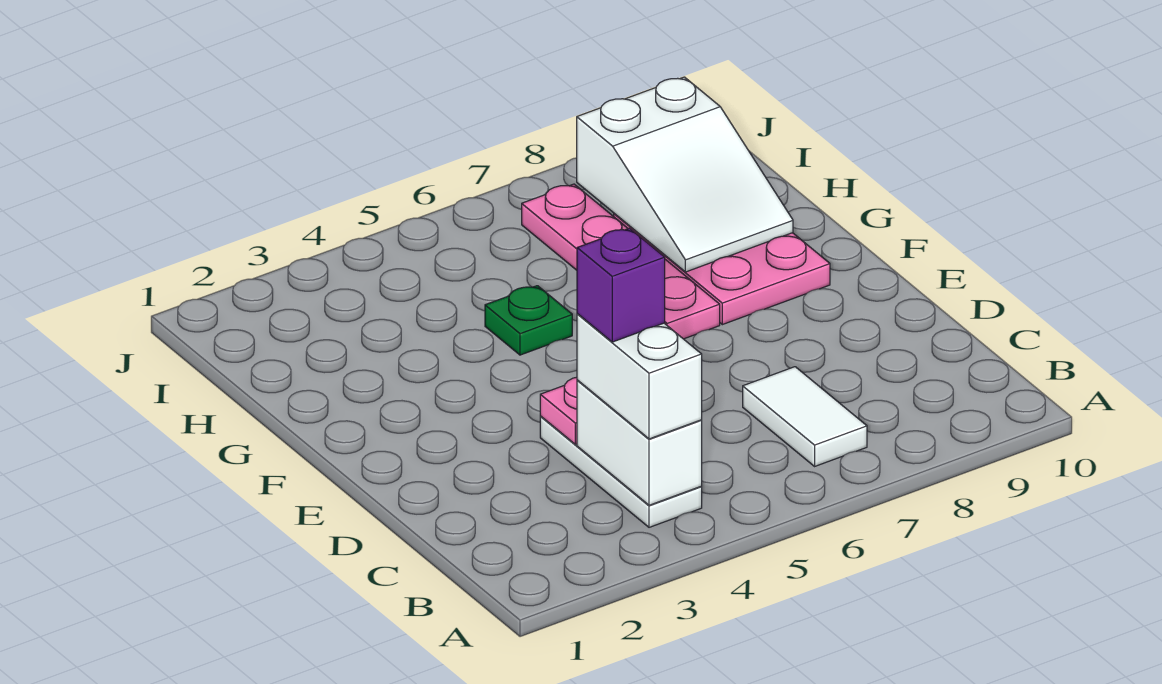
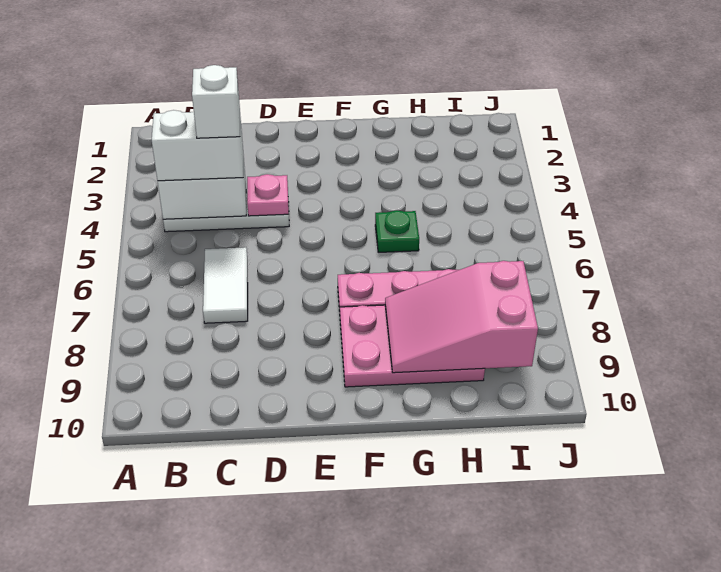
white tile B7:C7 level 1 -> white tile C6:C7 level 1
purple brick C4 level 4 -> white brick C4 level 4
white slope G8:I9 level 2 top I -> pink slope G8:I9 level 2 top I

